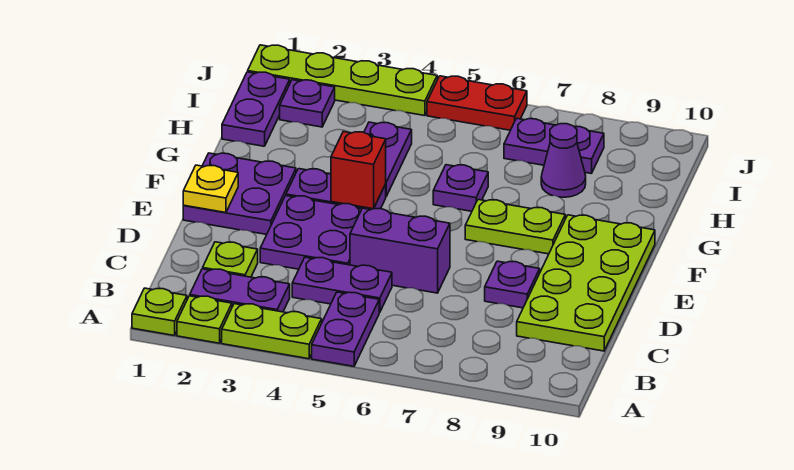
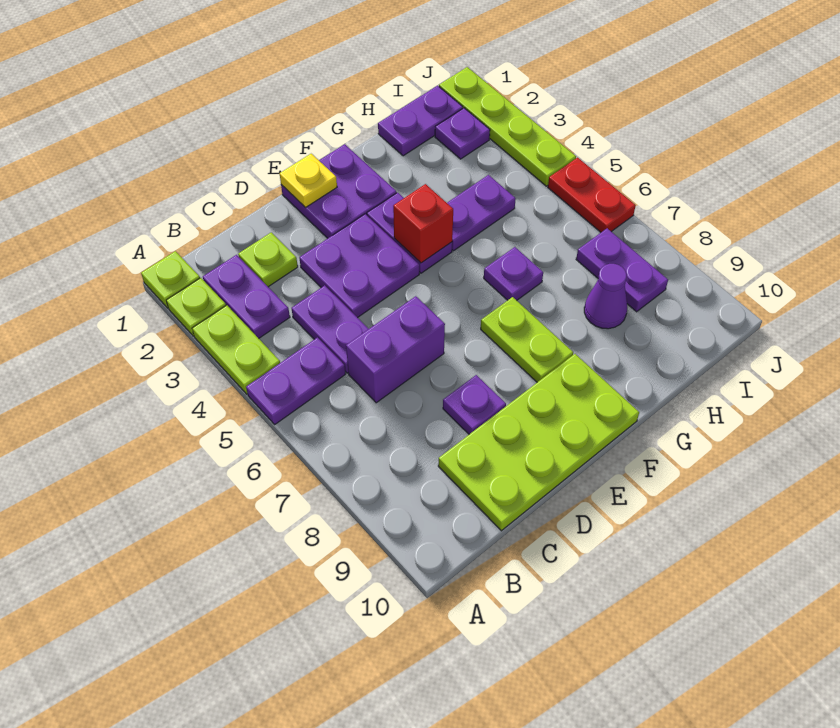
purple brick D5:D6 level 1 -> purple brick C6:D6 level 1

